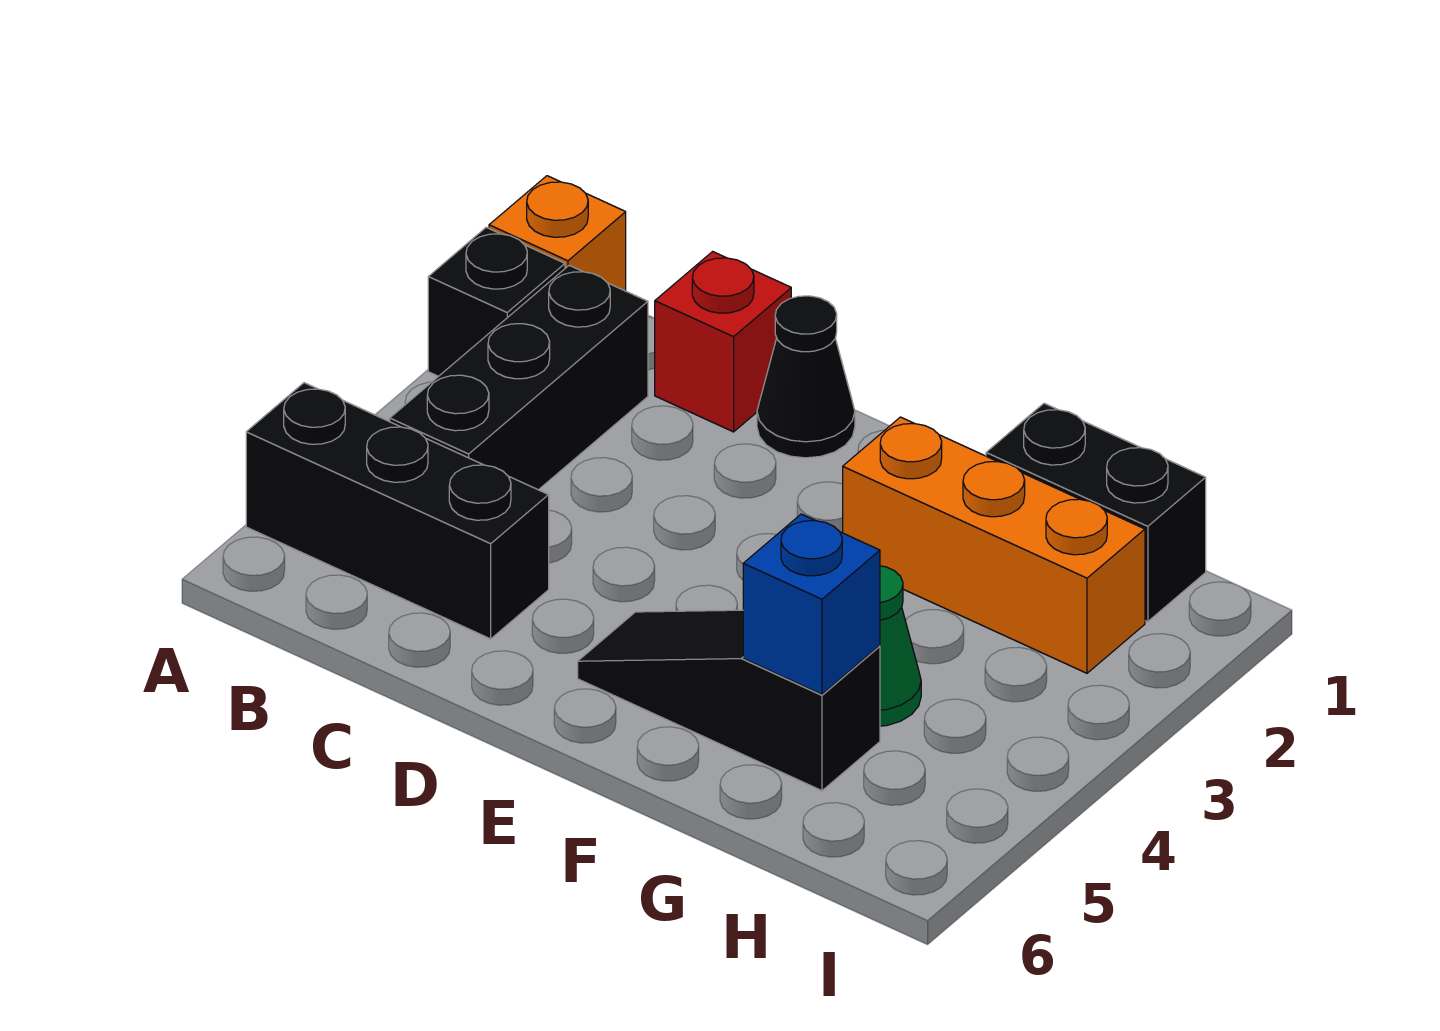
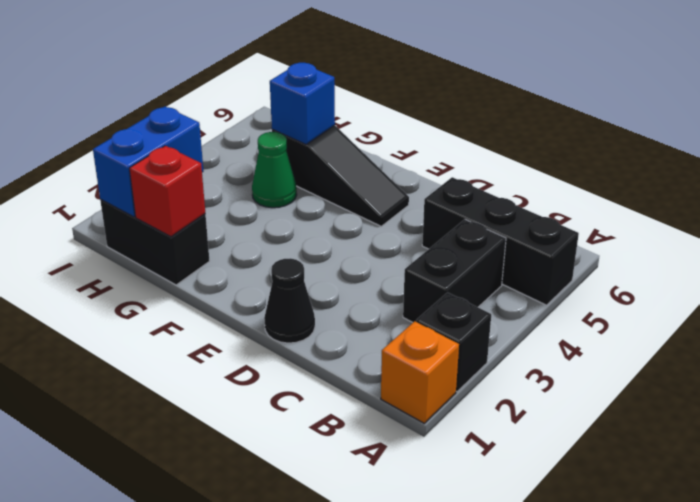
black brick B2:B4 level 1 -> black brick B3:B4 level 1
red brick C1 level 1 -> red brick G1 level 2
orange brick F2:H2 level 1 -> none
none -> blue brick H1:H2 level 2

